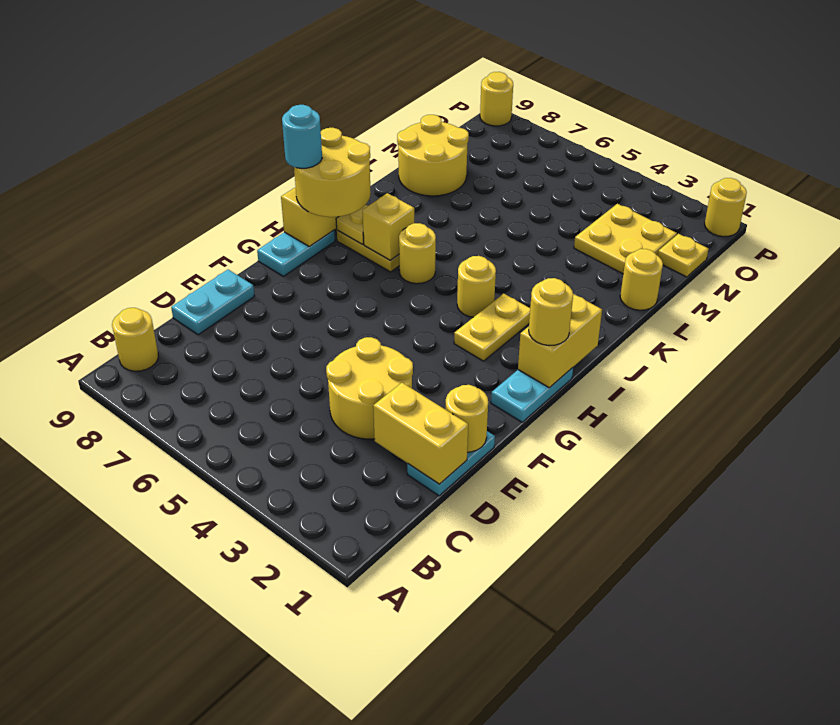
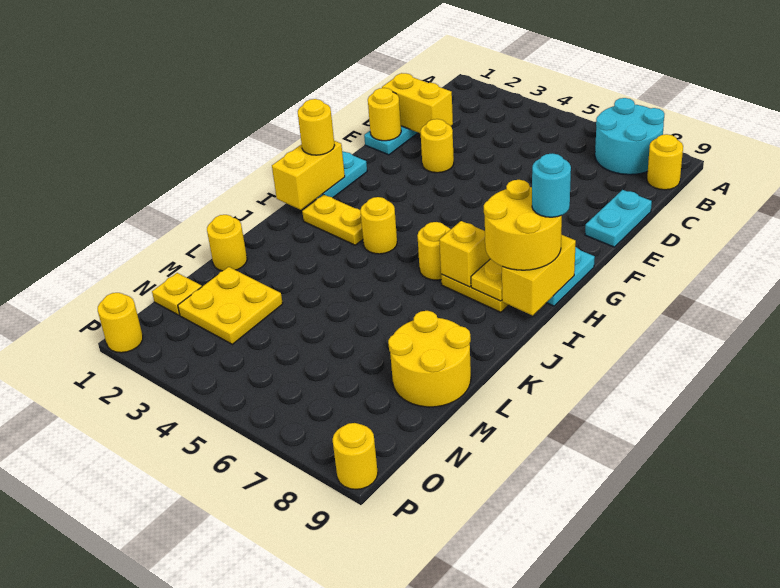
none -> cyan round brick A7:B8 level 1
yellow round brick D3:E4 level 1 -> yellow round brick E3 level 1
yellow plate H3:I3 level 1 -> yellow plate I2:I3 level 1

